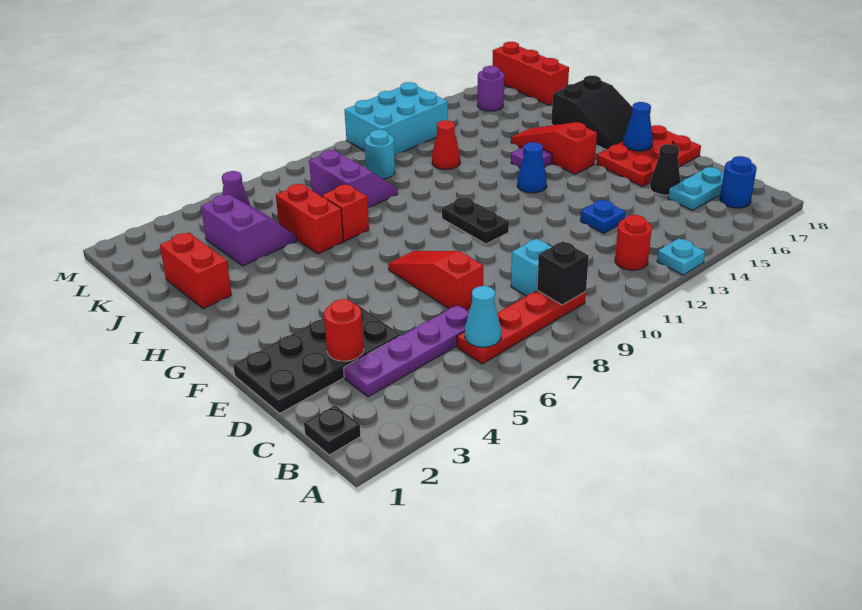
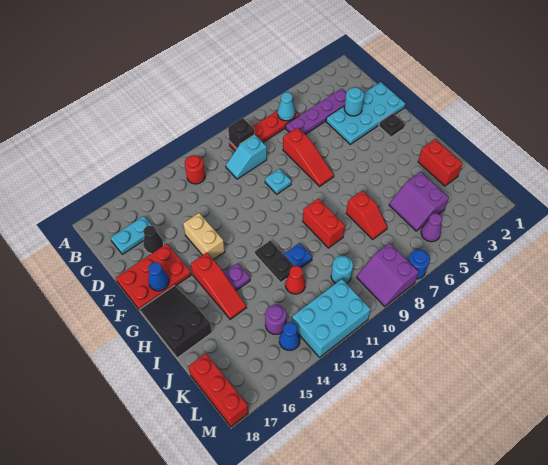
cyan plate A13 level 1 -> cyan plate E9 level 1
black plate B1 level 1 -> black plate F2 level 1
blue round brick B17 level 1 -> blue round brick M7 level 1
black plate D1:E4 level 1 -> cyan plate D1:E4 level 1
red round brick D3 level 2 -> cyan round brick D3 level 2
blue plate D13 level 1 -> blue plate I11 level 1
none -> tan brick E14:F14 level 1
black plate F10:G10 level 1 -> black plate H12:I12 level 1
blue cone G13 level 1 -> blue cone L14 level 1
red brick I6:J6 level 1 -> red brick H9:I9 level 1
purple slope J8:K9 level 1 top 8 -> purple slope L8:M9 level 1 top 8
purple round brick L16 level 1 -> purple round brick K14 level 1

